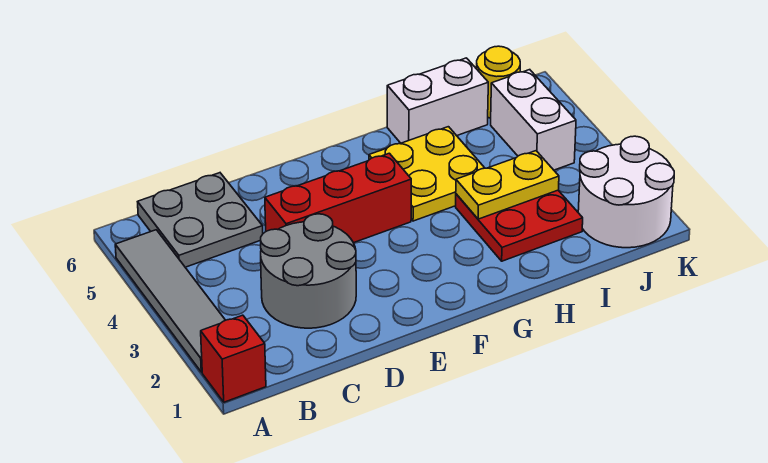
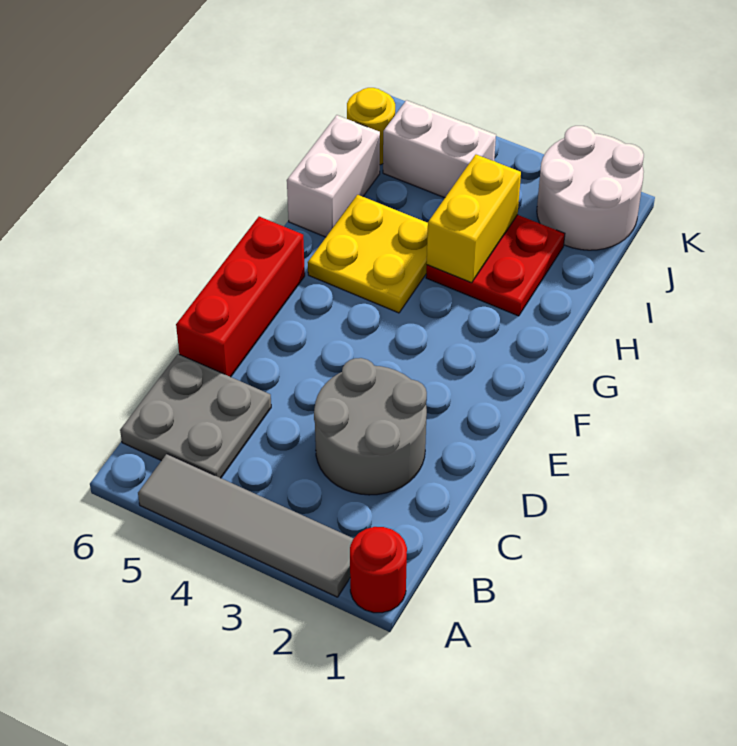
red brick A1 level 1 -> red round brick A1 level 1
red brick D4:F4 level 1 -> red brick D6:F6 level 1
yellow plate H3:I3 level 2 -> yellow brick H3:I3 level 2

